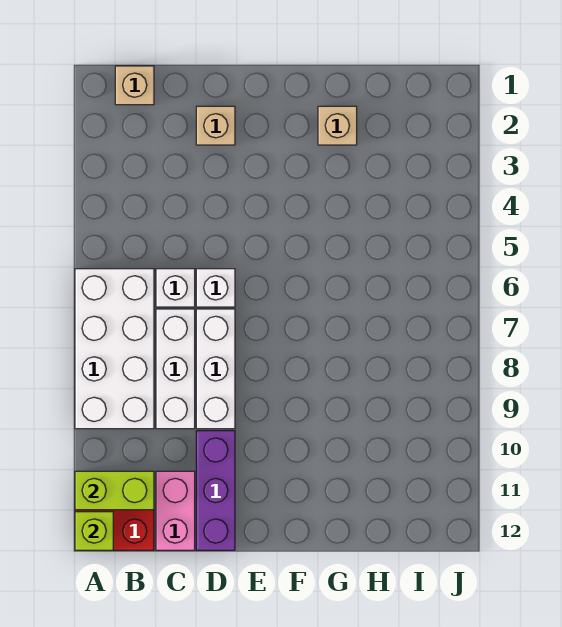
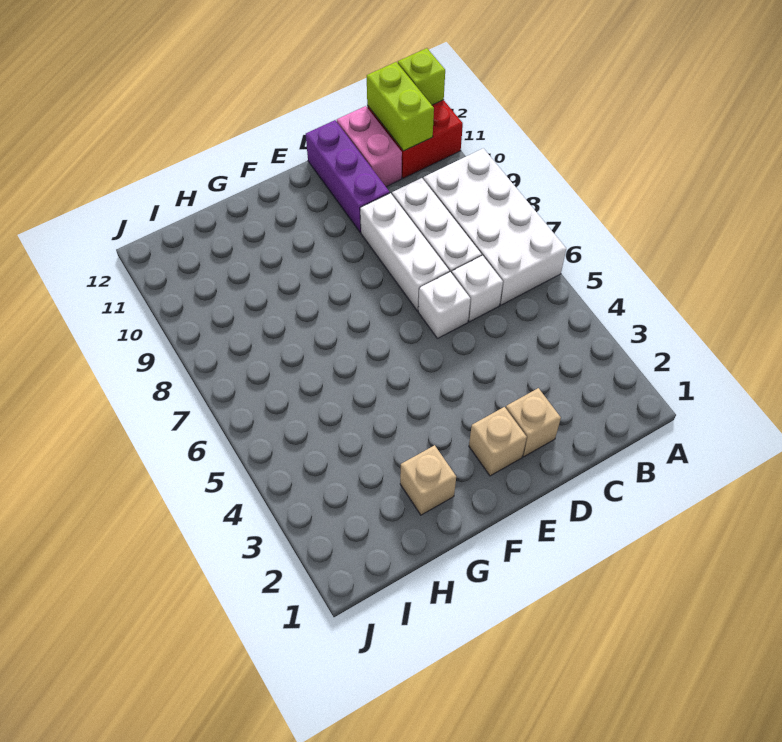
lime brick A11:B11 level 2 -> lime brick B11:B12 level 2
tan brick B1 level 1 -> tan brick E2 level 1

